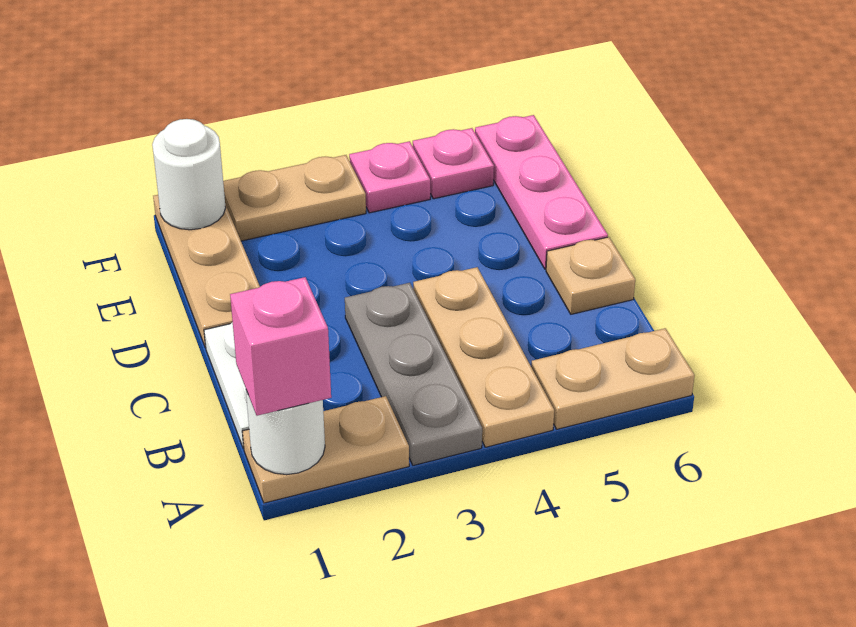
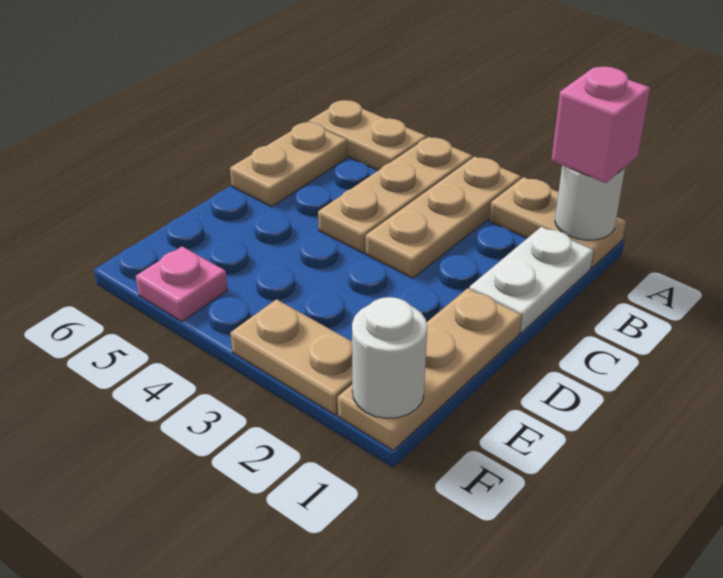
grey plate A3:C3 level 1 -> tan plate A3:C3 level 1
tan plate C6 level 1 -> tan plate B6:C6 level 1
pink plate D6:F6 level 1 -> none
pink plate F4 level 1 -> none

